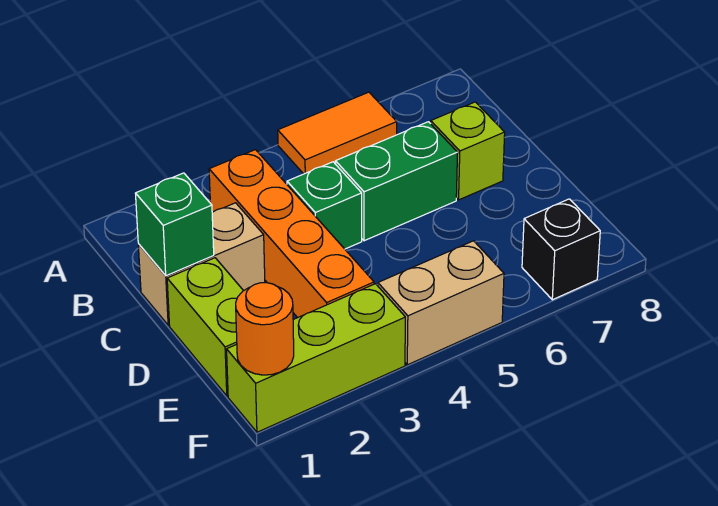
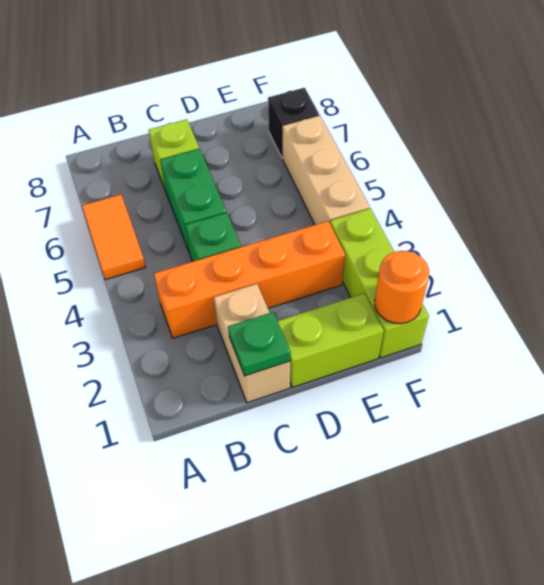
green brick C1 level 2 -> green plate C1 level 2
tan brick F4:F5 level 1 -> tan brick F4:F6 level 1

